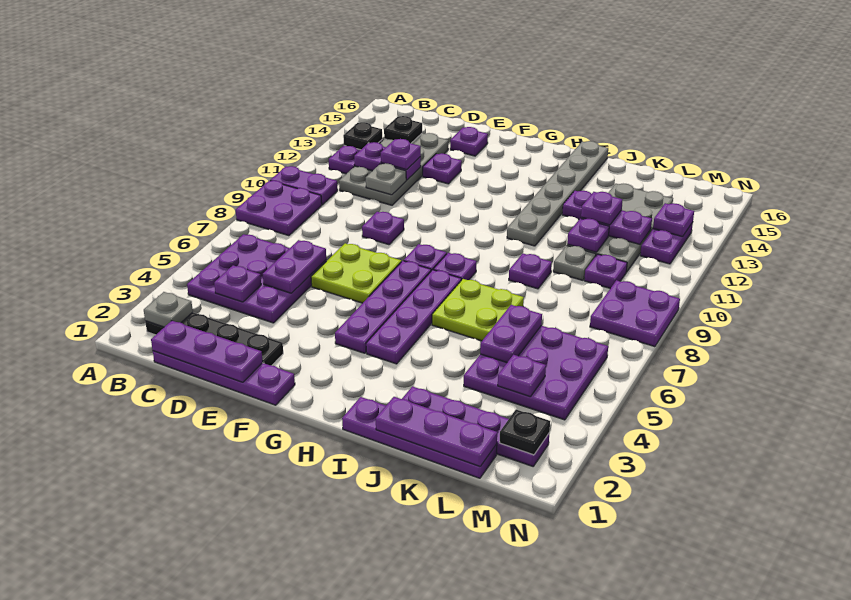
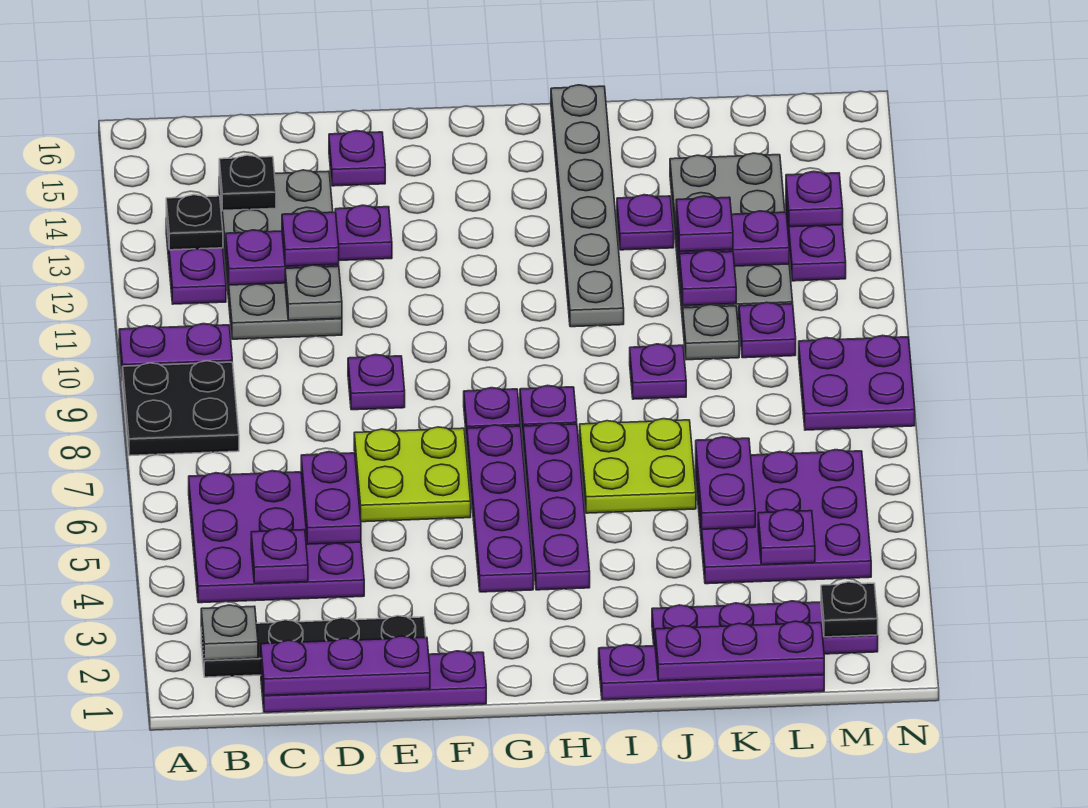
purple plate A8:B9 level 1 -> black plate A8:B9 level 1

